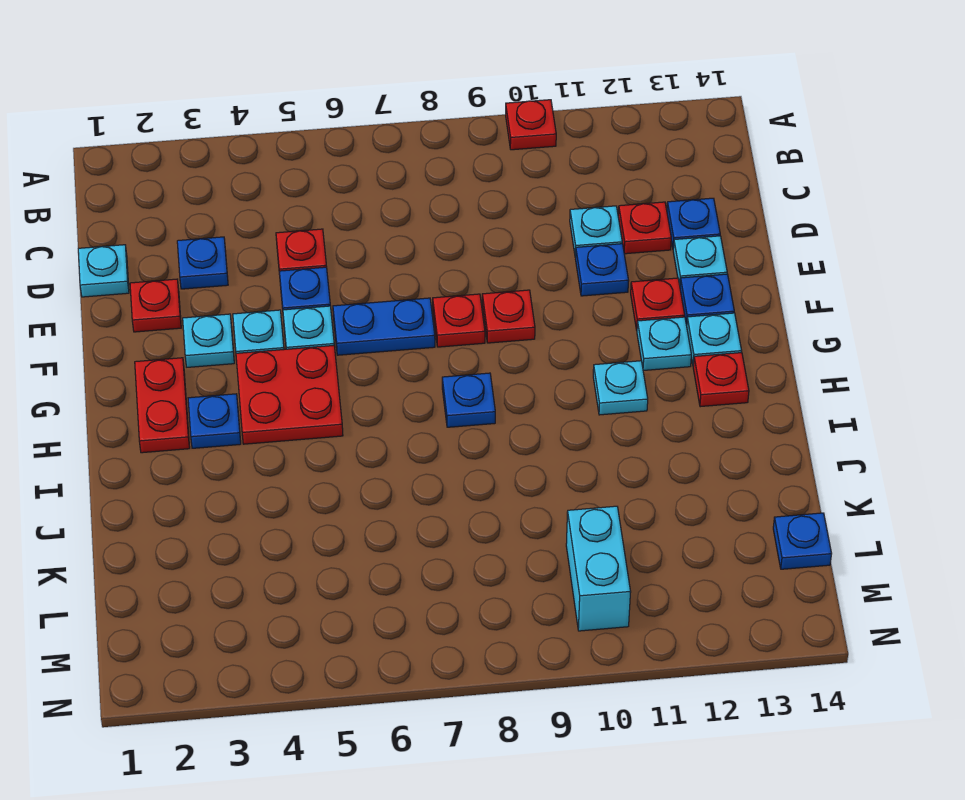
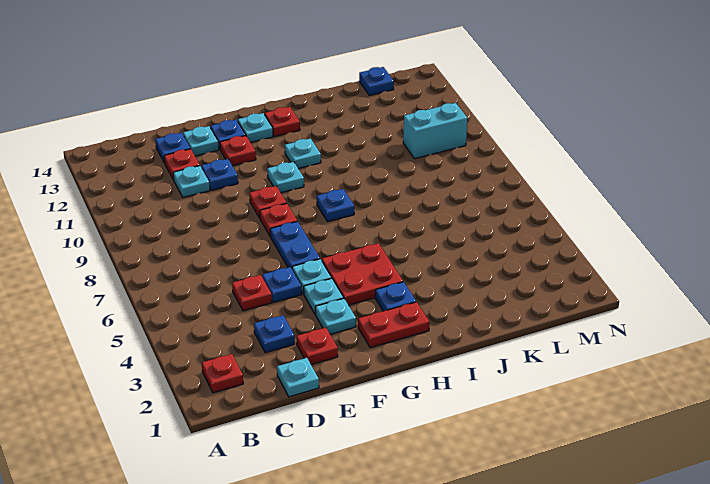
red plate A10 level 1 -> red plate B2 level 1
cyan plate G12 level 1 -> cyan plate G10 level 1

